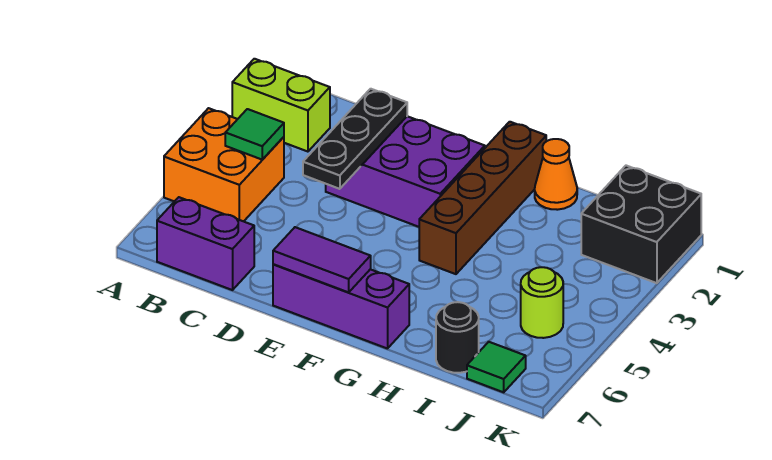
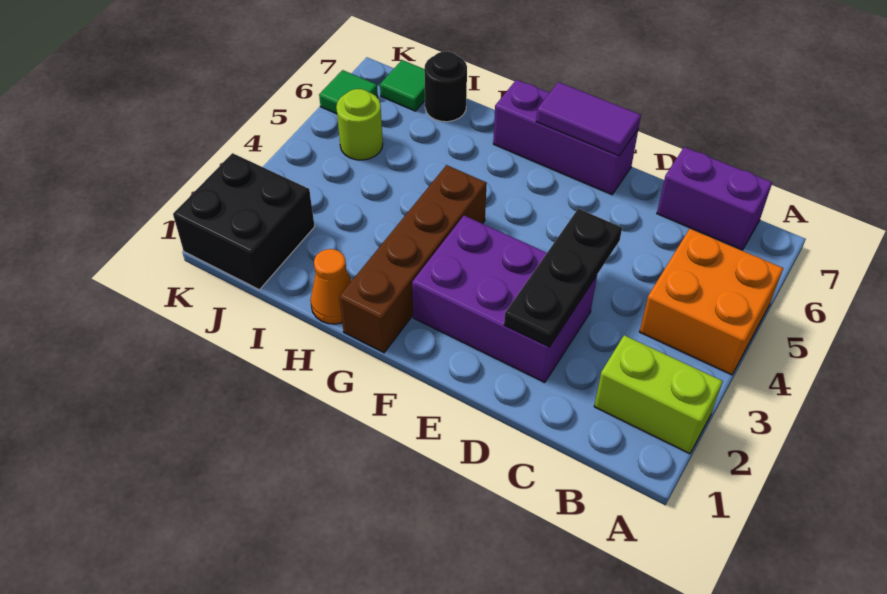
green tile B4 level 2 -> green tile K6 level 1

